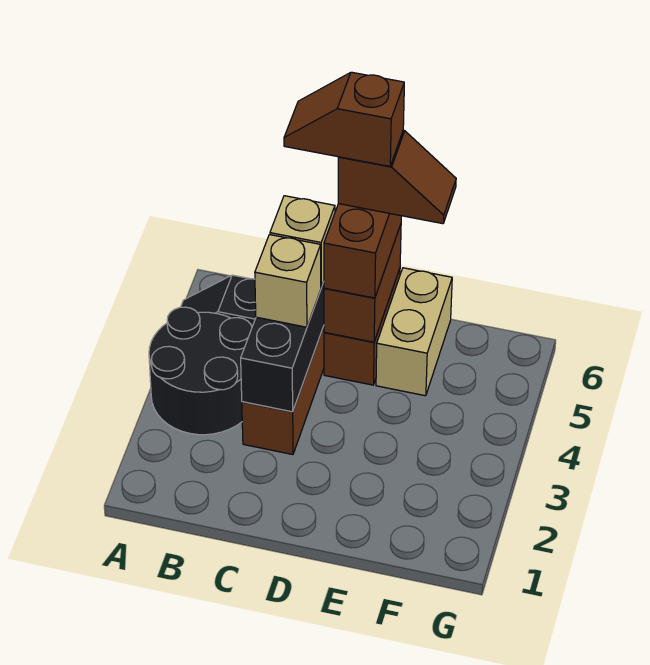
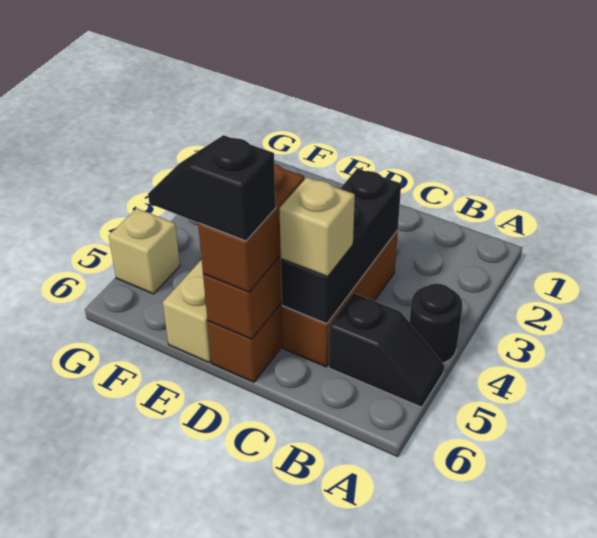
black round brick A3:B4 level 1 -> black round brick A4 level 1
tan brick C4 level 3 -> tan brick G5 level 1
brown slope C6:D6 level 5 top D -> none
brown slope D6:E6 level 4 top D -> black slope D6:E6 level 4 top D

